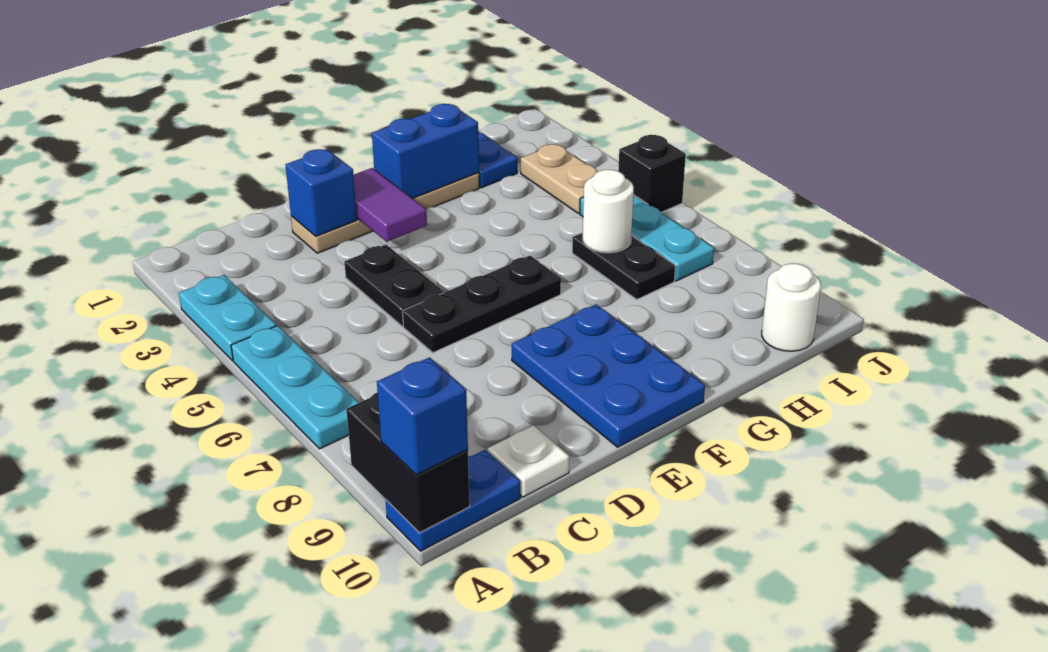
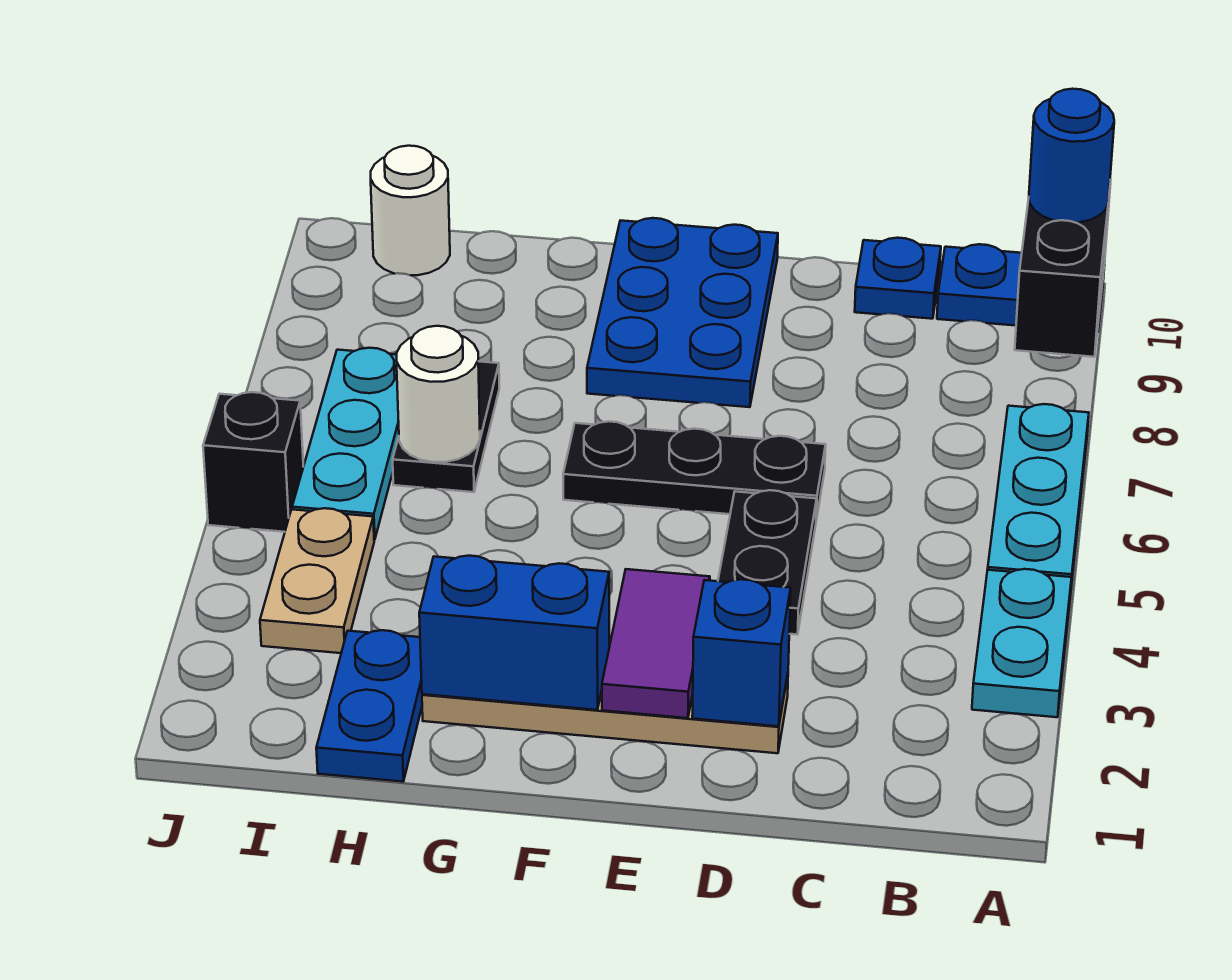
blue brick A10 level 3 -> blue round brick A10 level 3
white plate C10 level 1 -> blue plate C10 level 1

